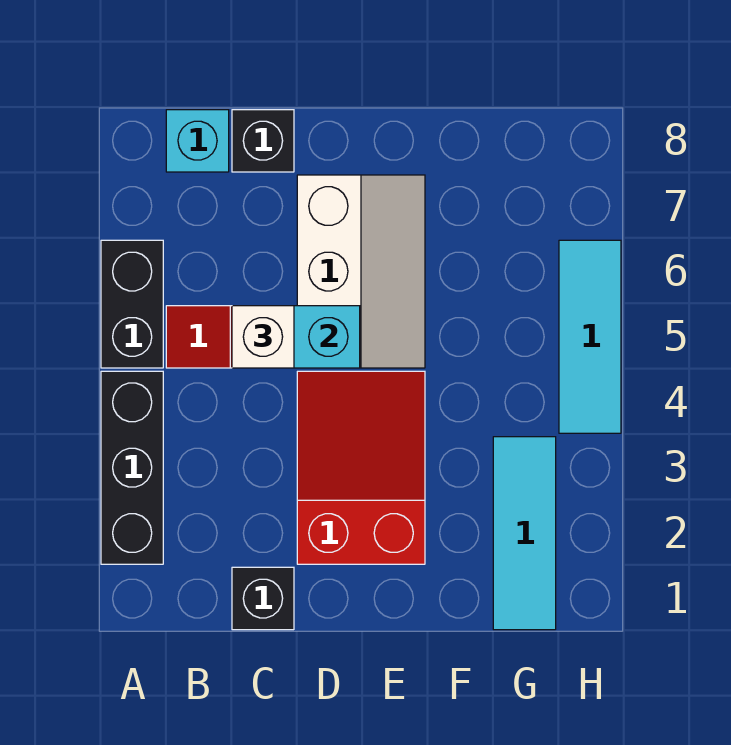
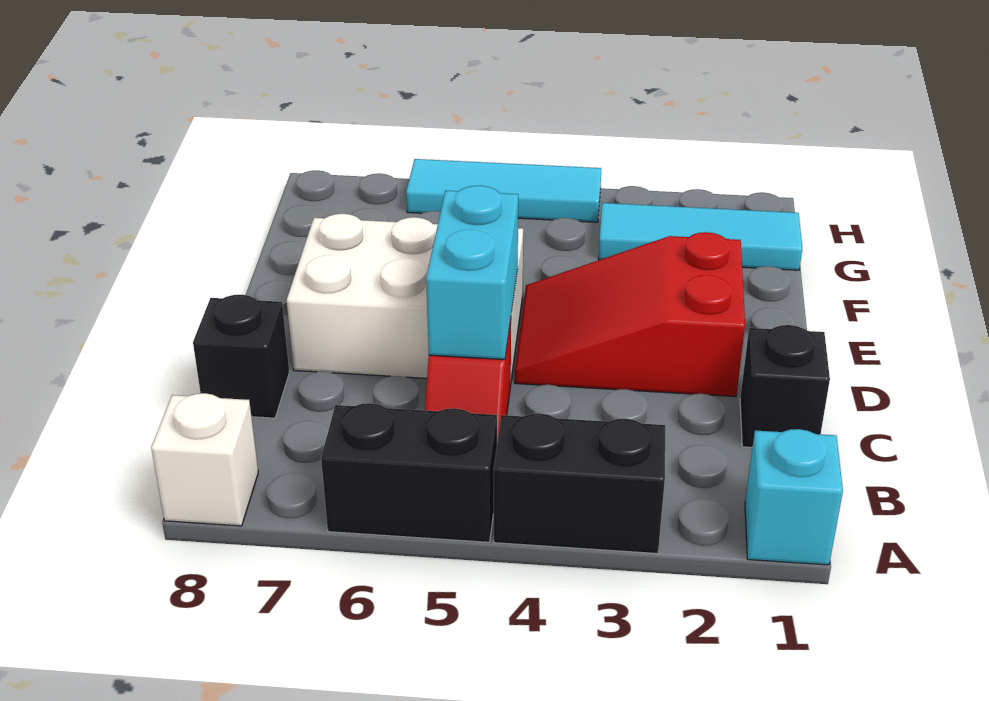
black brick A2:A4 level 1 -> black brick A3:A4 level 1
cyan brick B8 level 1 -> cyan brick A1 level 1
white brick C5 level 3 -> white brick A8 level 1
white slope D5:E7 level 1 top D -> white brick D5:E7 level 1

